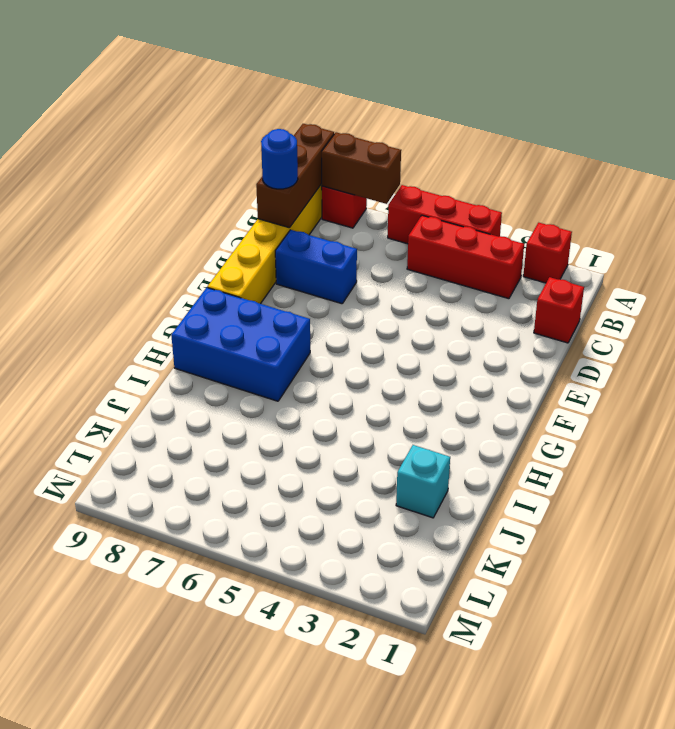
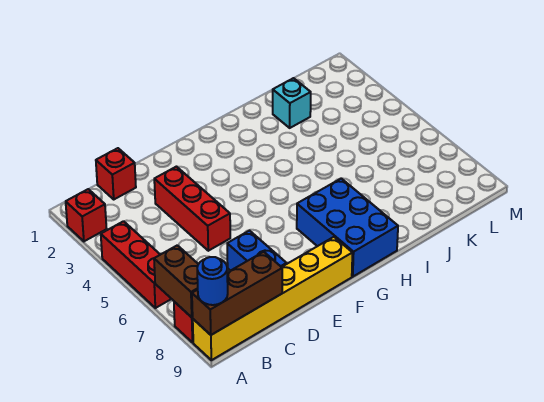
red brick B3:B5 level 1 -> red brick D3:D5 level 1
blue round brick C9 level 3 -> blue round brick A9 level 3

